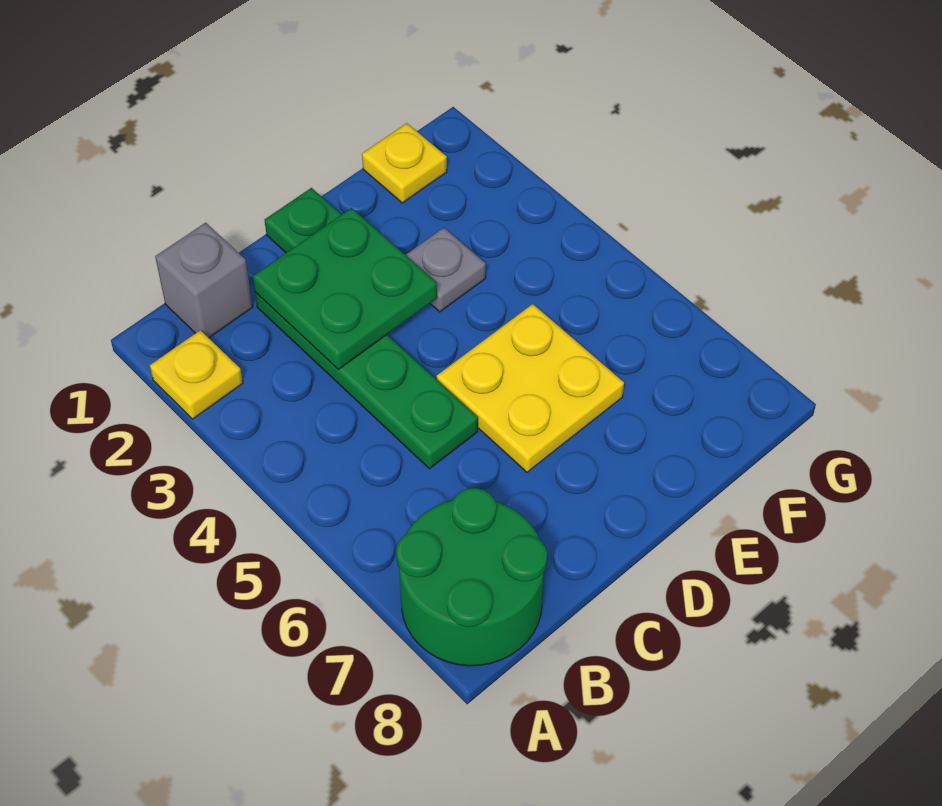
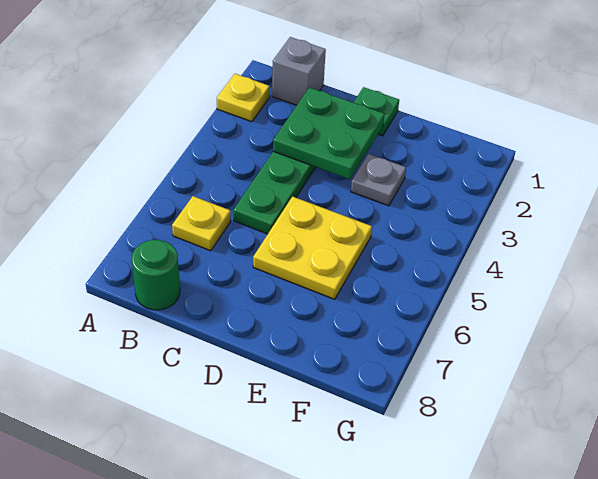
green round brick A7:B8 level 1 -> green round brick B8 level 1
yellow plate F1 level 1 -> yellow plate B6 level 1

